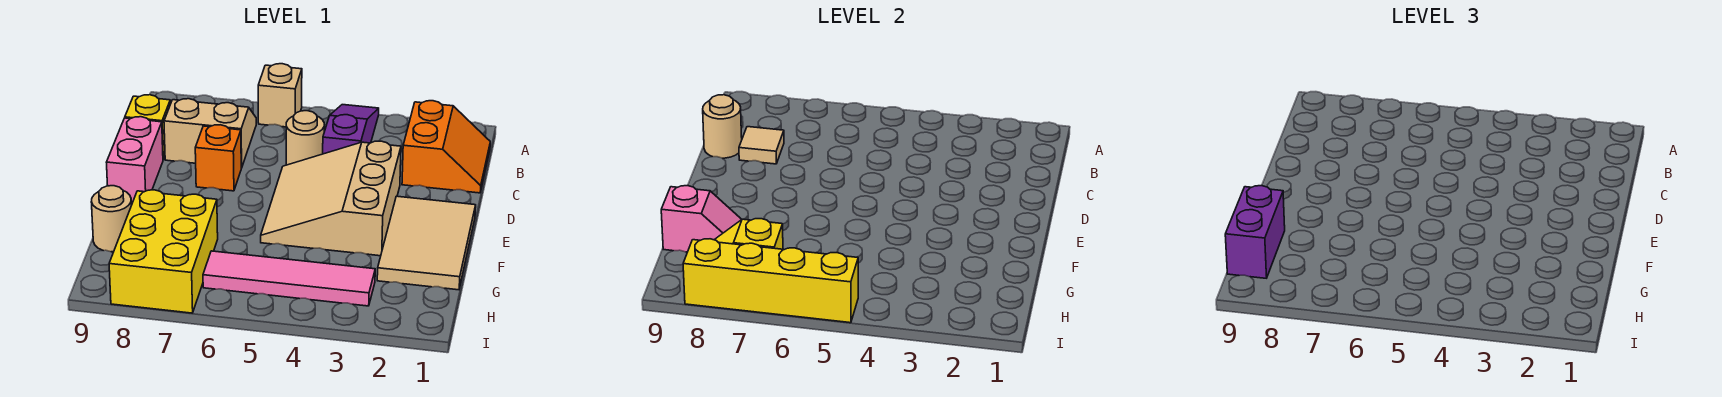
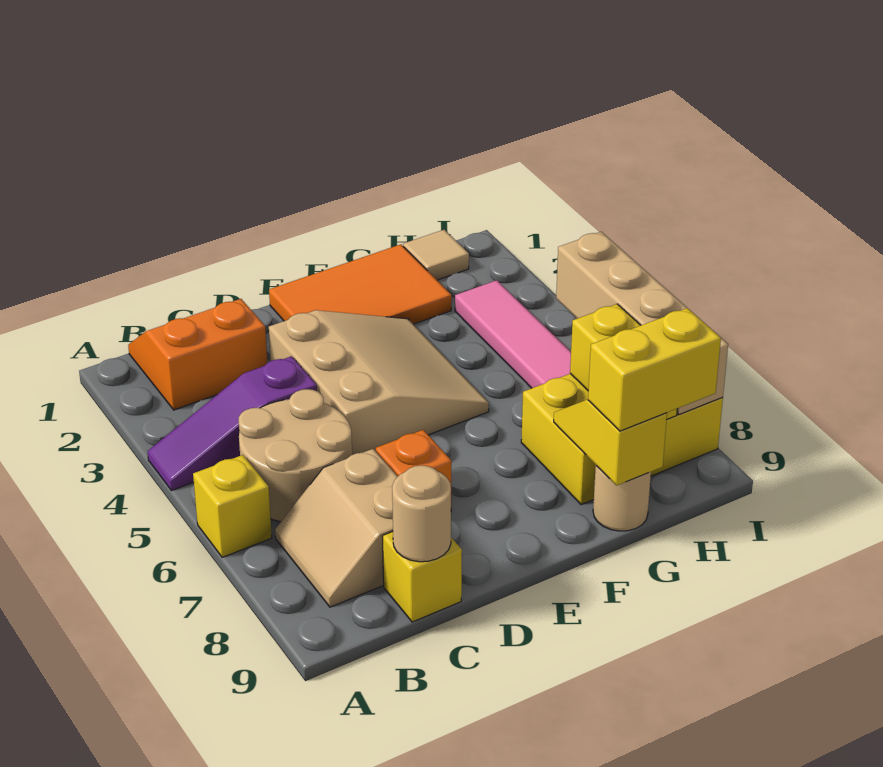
tan brick A6 level 1 -> yellow brick A6 level 1
tan round brick C5 level 1 -> tan round brick B5:C6 level 1
tan tile C8 level 2 -> tan tile H1 level 1
tan slope D3:F5 level 1 top 3 -> tan slope D3:F5 level 1 top D
pink brick D9:E9 level 1 -> none
tan tile E1:G2 level 1 -> orange tile E1:G2 level 1
pink slope G8:G9 level 2 top 9 -> yellow slope G8:G9 level 2 top 9
purple brick G9:H9 level 3 -> yellow brick G9:H9 level 3
yellow brick I5:I8 level 2 -> tan brick I5:I8 level 2

